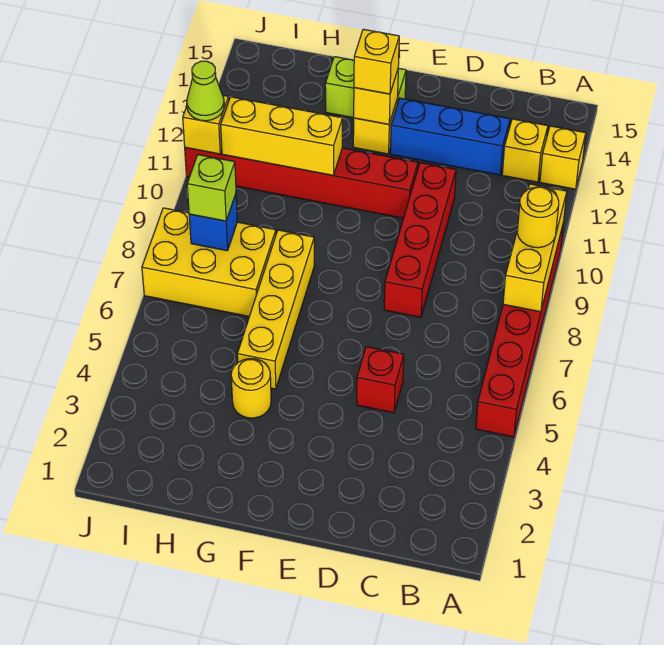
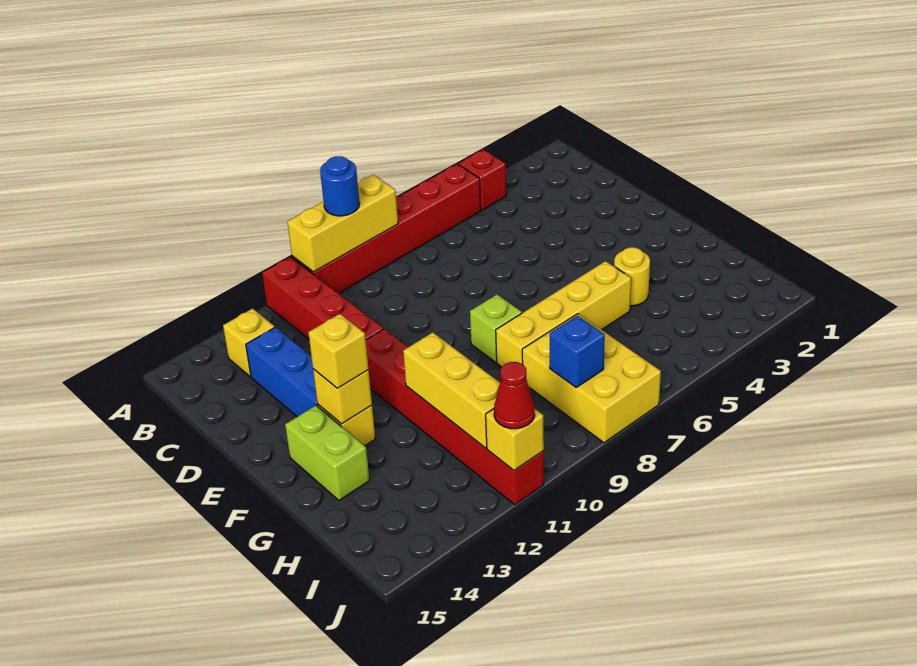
yellow round brick A9 level 3 -> blue round brick A9 level 3
yellow brick A13 level 1 -> none
red brick D5 level 1 -> red brick A4 level 1
red brick D8:D11 level 1 -> red brick A11:D11 level 1
lime brick I8 level 3 -> lime brick F8 level 1
lime cone J11 level 3 -> red cone J11 level 3

